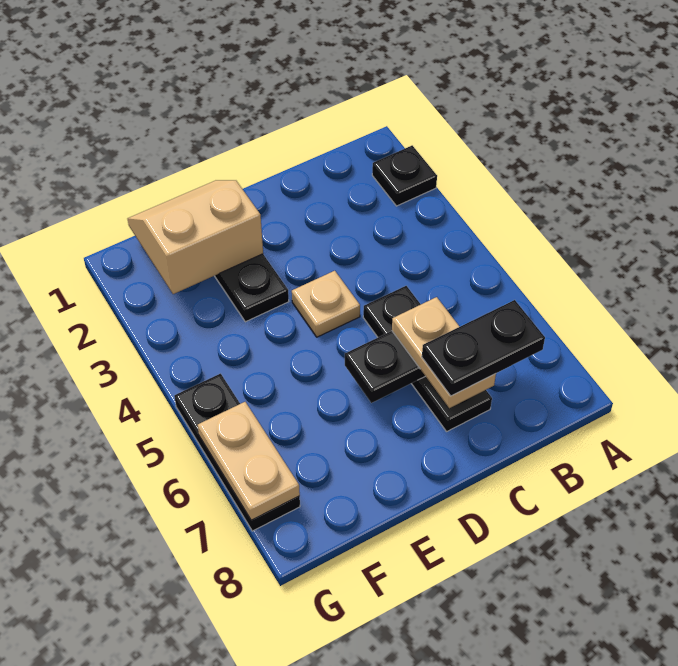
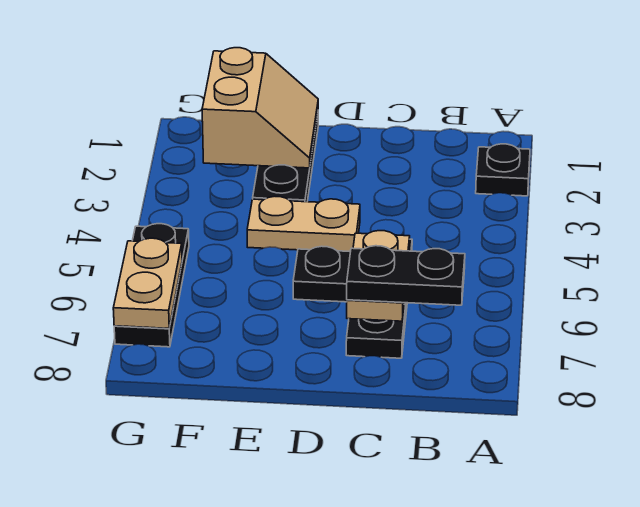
tan plate D4 level 1 -> tan plate D4:E4 level 1
tan slope E1:F2 level 2 top 2 -> tan slope E1:F2 level 2 top F

